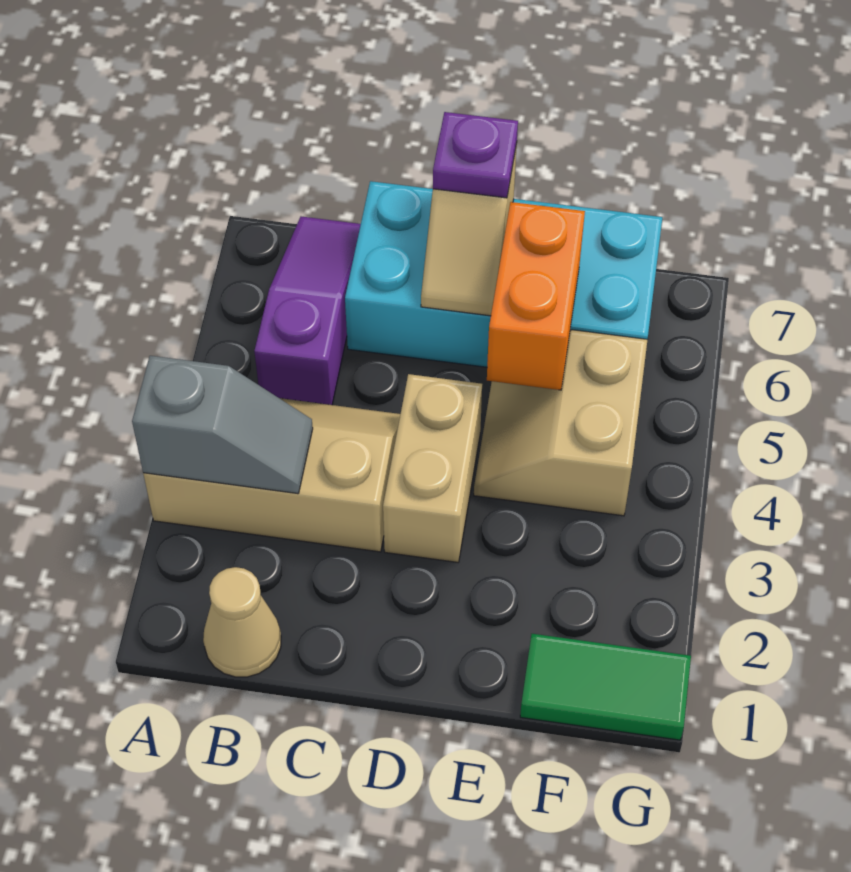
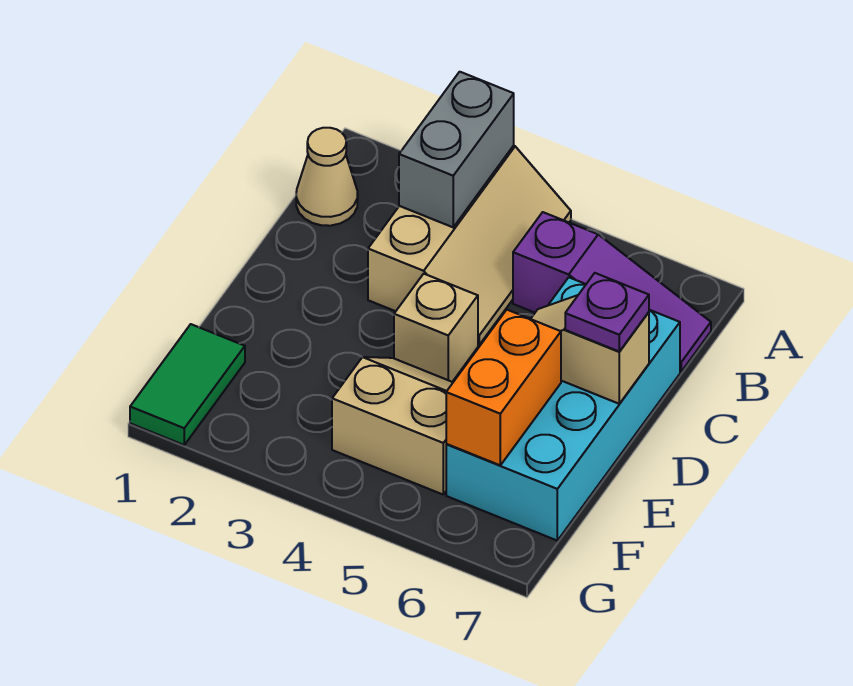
grey slope A3:B3 level 2 top A -> grey brick A3:B3 level 2
tan brick D3:D4 level 1 -> tan brick D4 level 1
orange brick E5:E6 level 2 -> orange brick E6:F6 level 2

